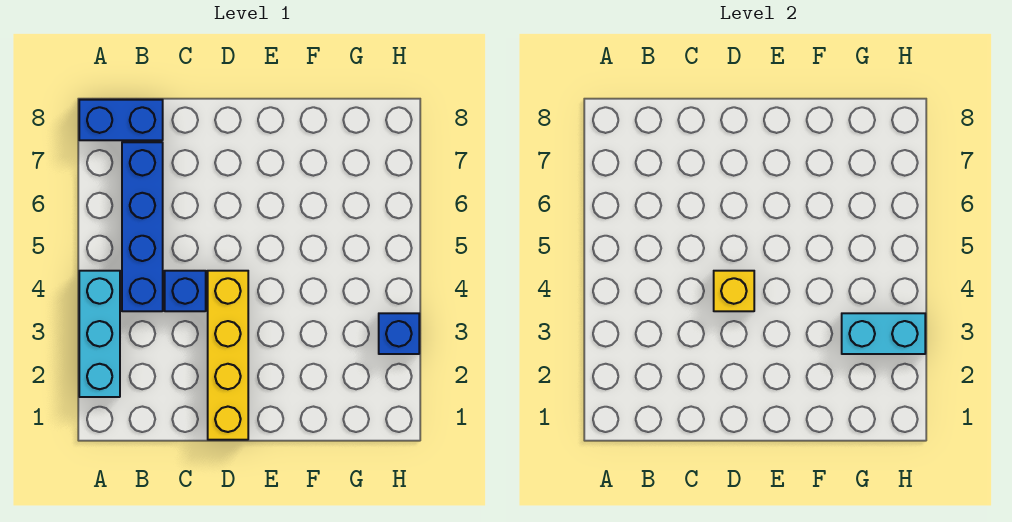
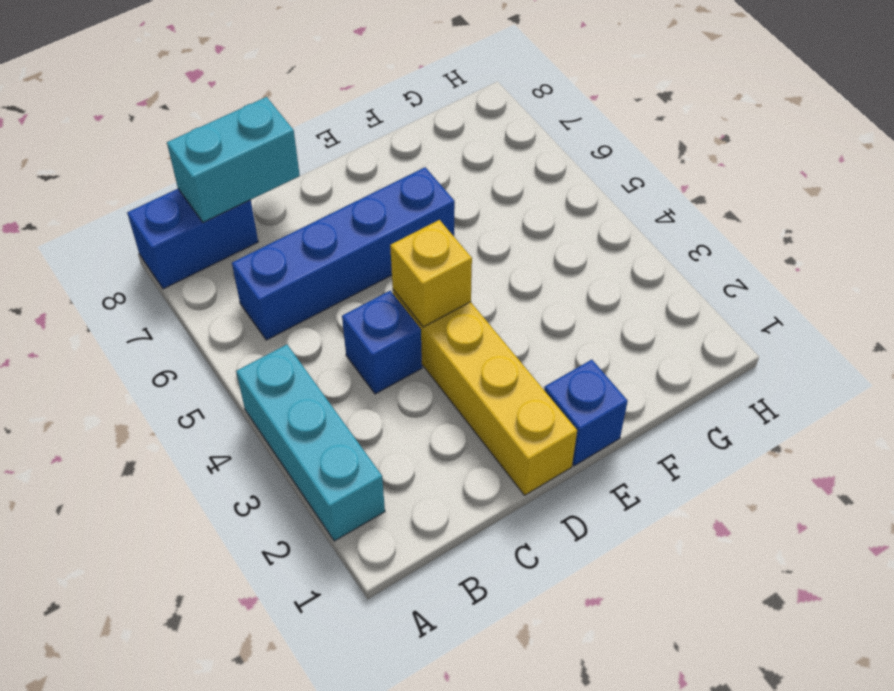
blue brick B4:B7 level 1 -> blue brick B6:E6 level 1
cyan brick G3:H3 level 2 -> cyan brick B8:C8 level 2
blue brick H3 level 1 -> blue brick E1 level 1

